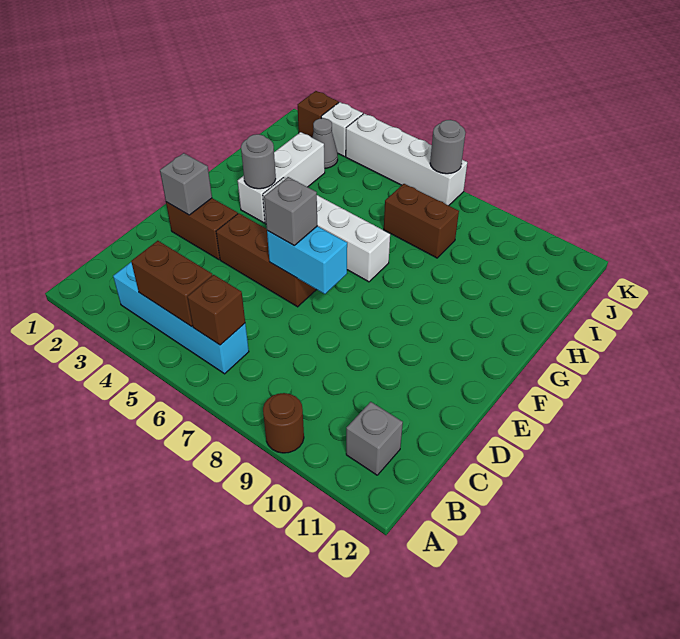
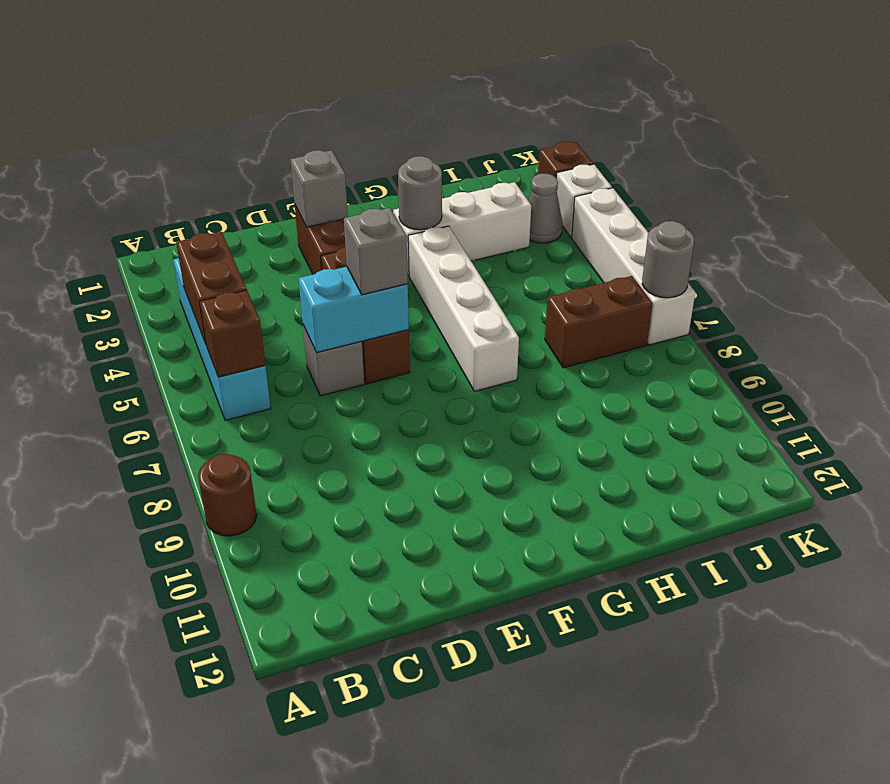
grey brick B11 level 1 -> grey brick D6 level 1
cyan brick E6:E7 level 2 -> cyan brick D6:E6 level 2
brown brick I7:I8 level 1 -> brown brick I7:J7 level 1

